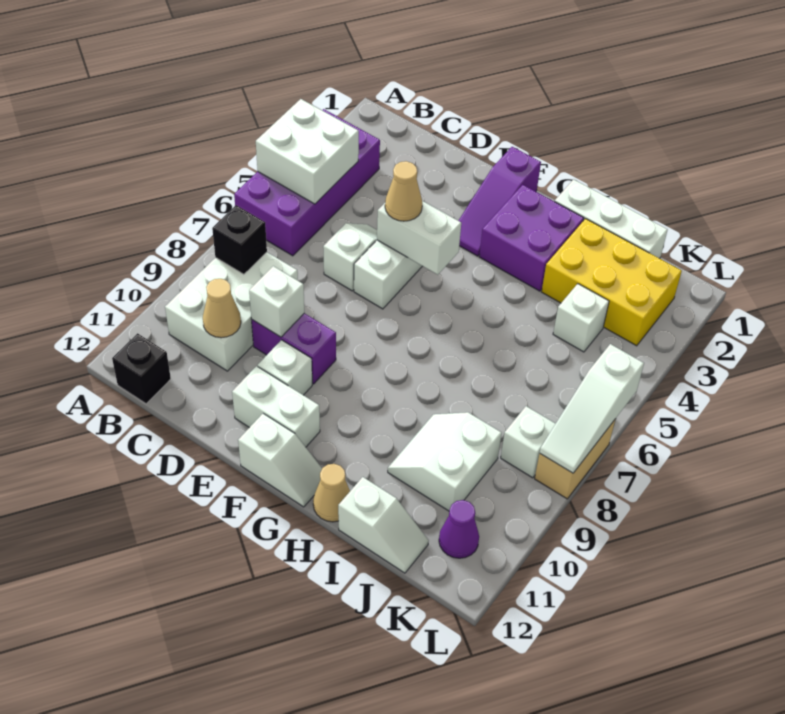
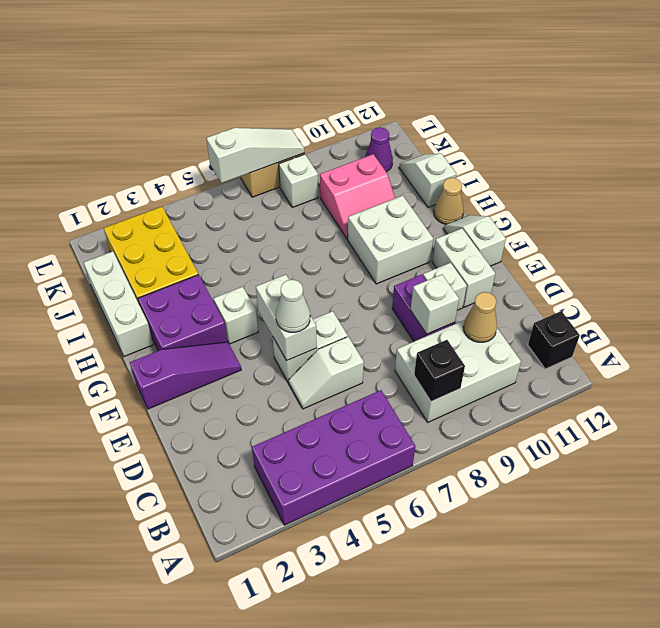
white brick A4:B5 level 2 -> white brick G9:H10 level 1
tan cone E5 level 3 -> white cone E5 level 3
white slope I9:J10 level 1 top J -> pink slope I9:J10 level 1 top J
white brick J4 level 1 -> white brick G4 level 1

